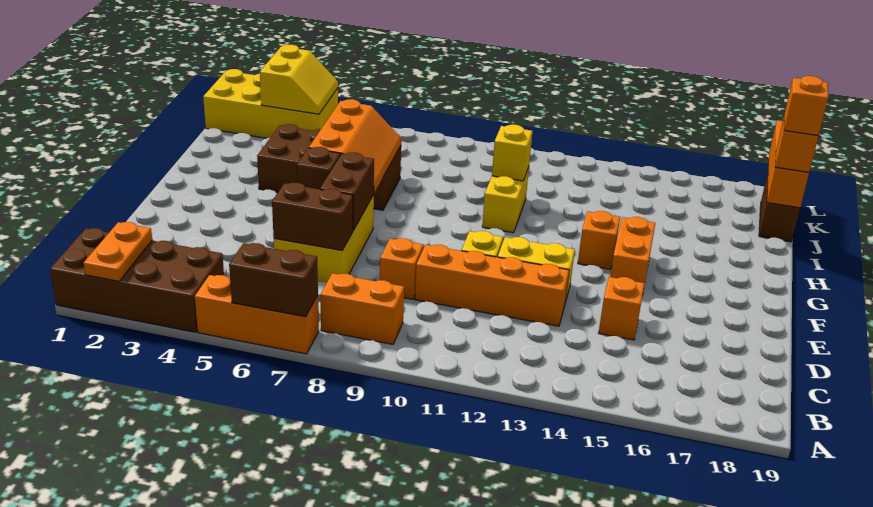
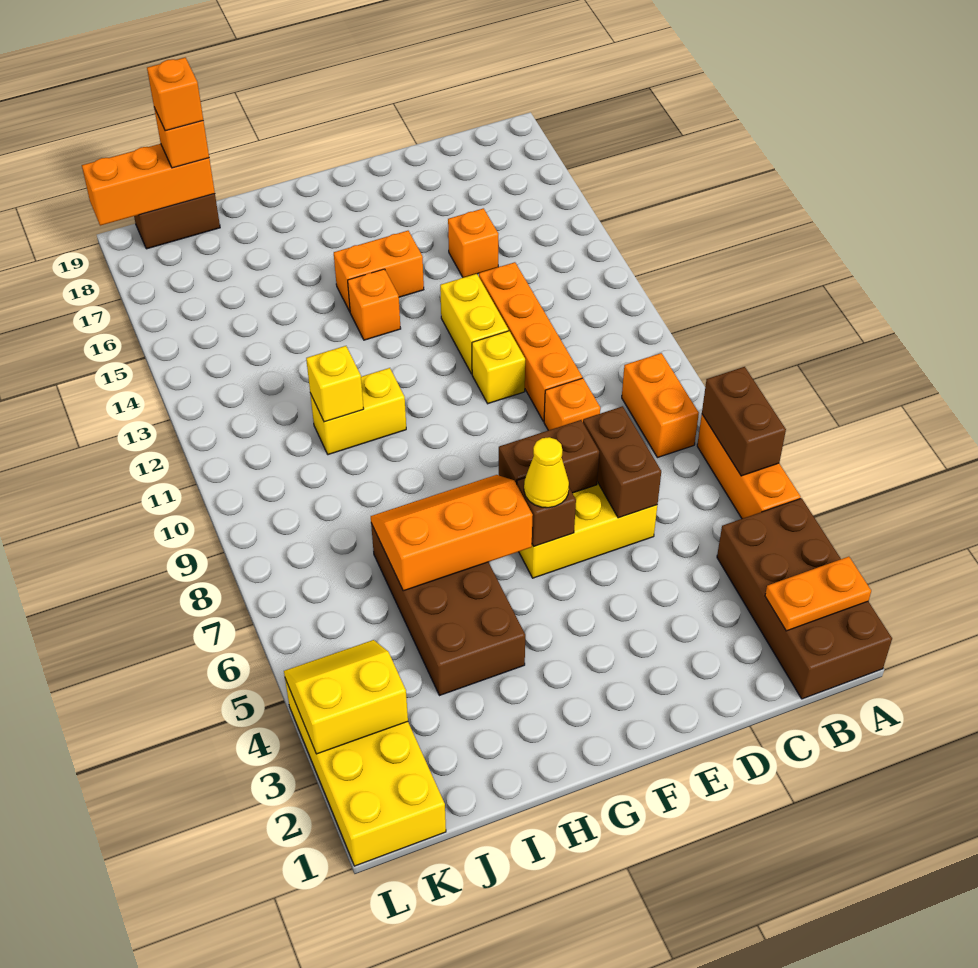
none -> yellow cone F6 level 3

